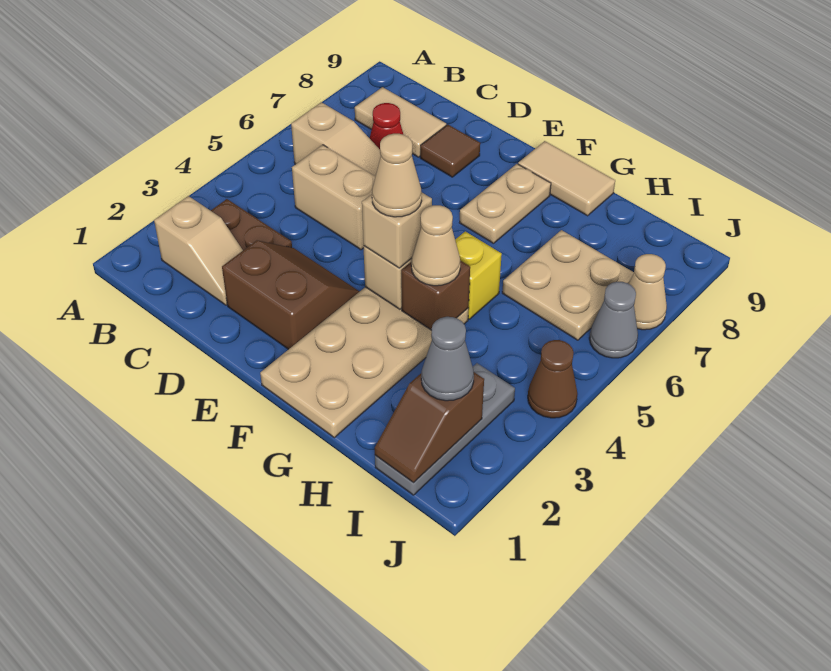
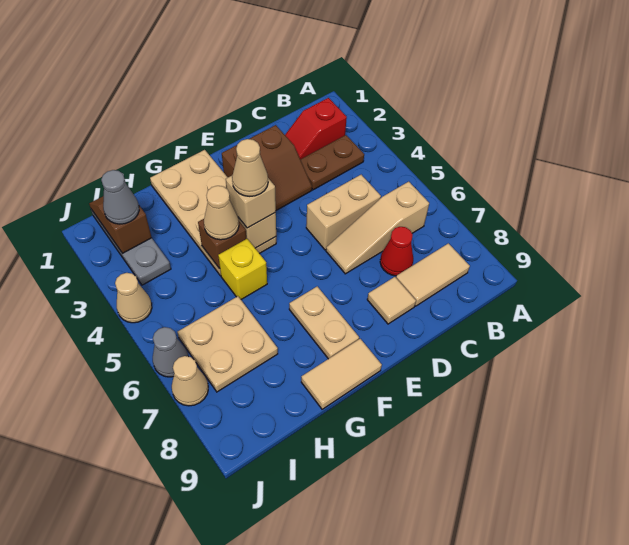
tan slope B2:C2 level 1 top B -> red slope B2:C2 level 1 top B
brown tile D8 level 1 -> tan tile D8 level 1
brown cone J4 level 1 -> tan cone J4 level 1

